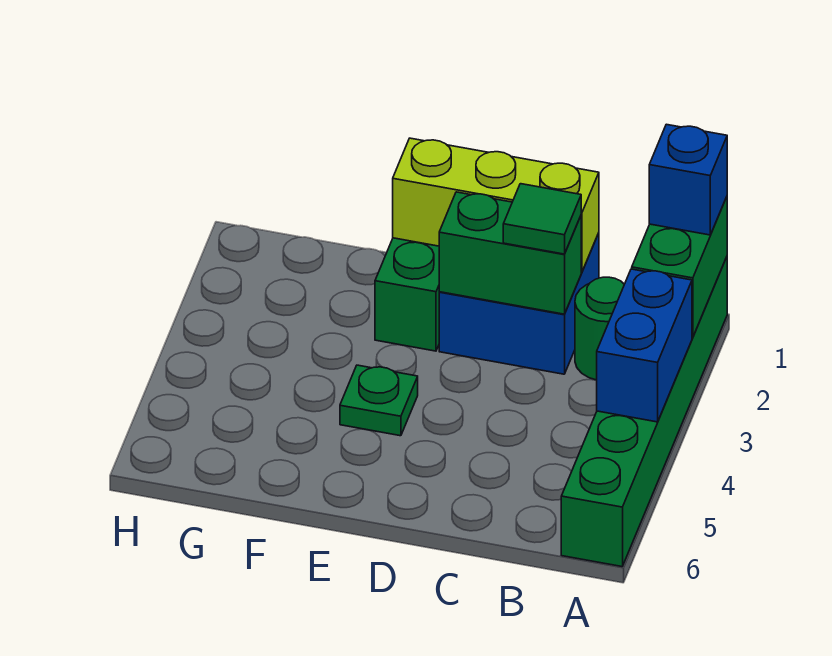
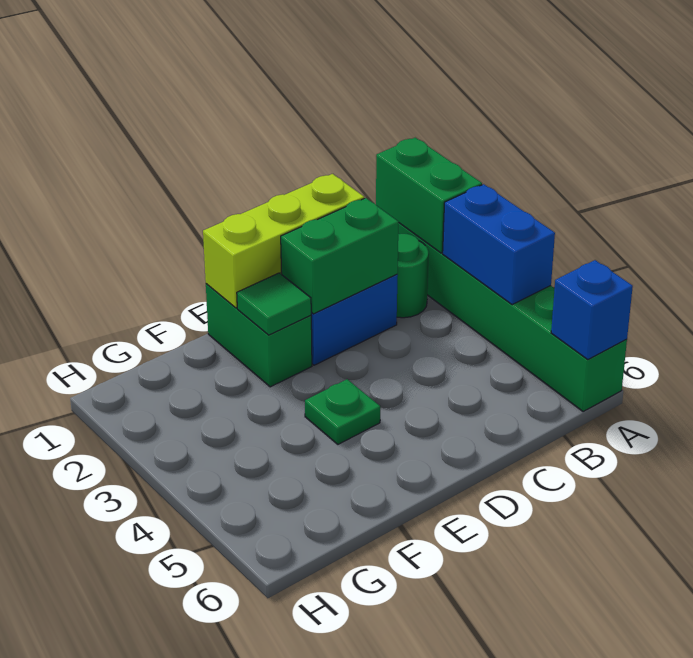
blue brick A1 level 3 -> blue brick A6 level 2
green tile C2 level 3 -> green tile E2 level 2

